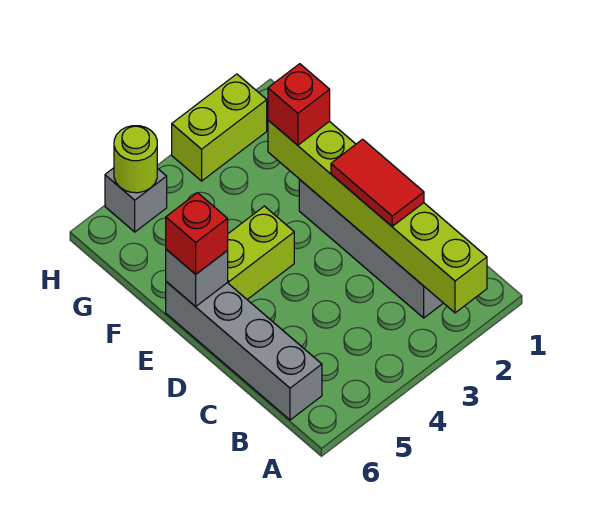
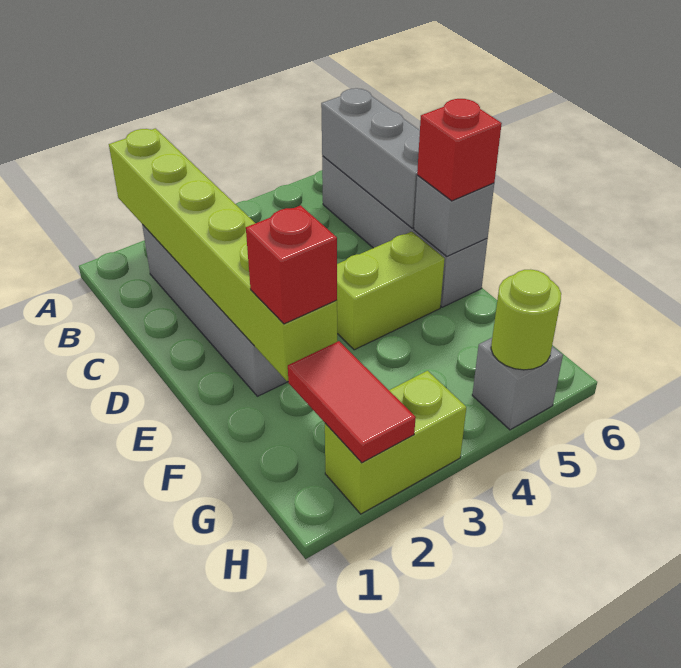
none -> grey brick B6:D6 level 2
red tile C2:D2 level 3 -> red tile G2:H2 level 2

